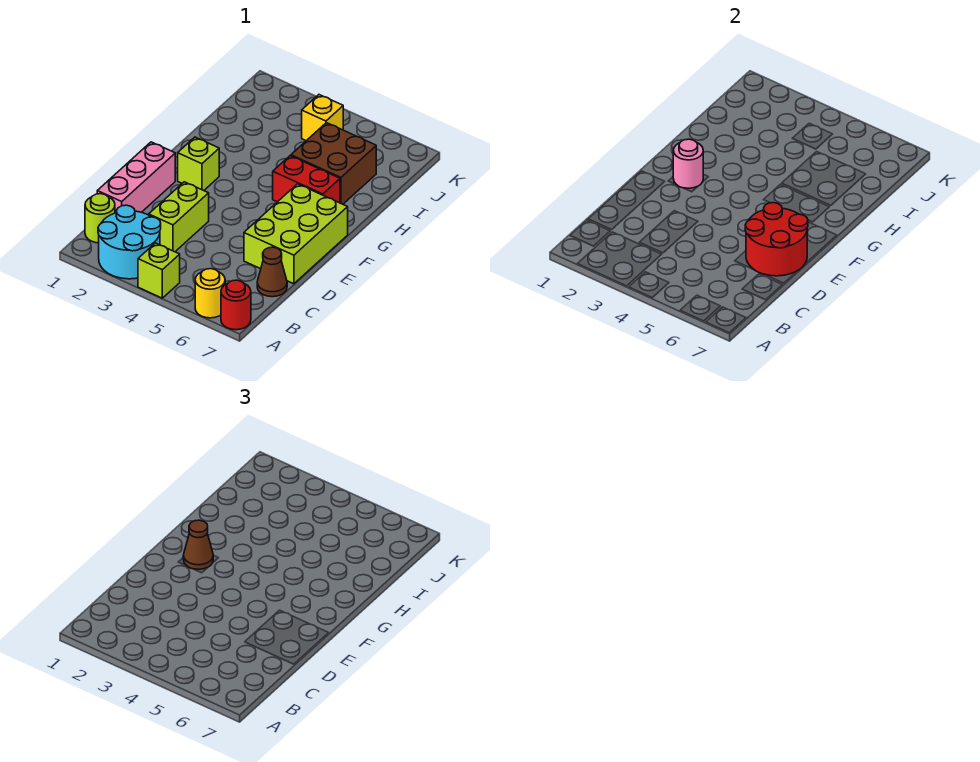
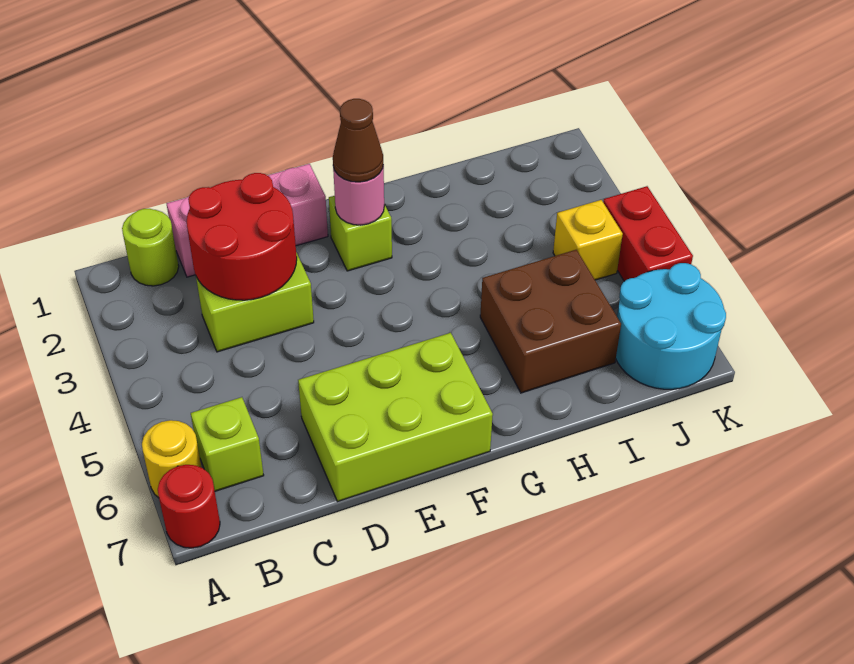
cyan round brick A2:B3 level 1 -> cyan round brick J6:K7 level 1
lime brick A4 level 1 -> lime brick B6 level 1
brown cone C7 level 1 -> none
red round brick D6:E7 level 2 -> red round brick C2:D3 level 2
red brick G5:G6 level 1 -> red brick K4:K5 level 1

